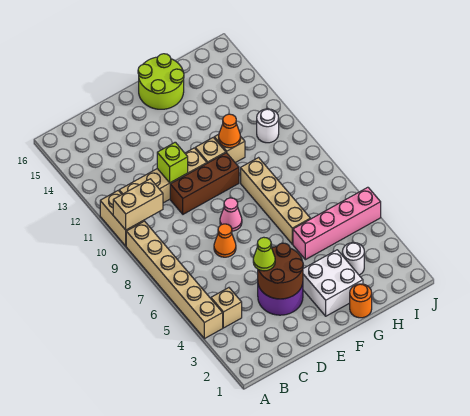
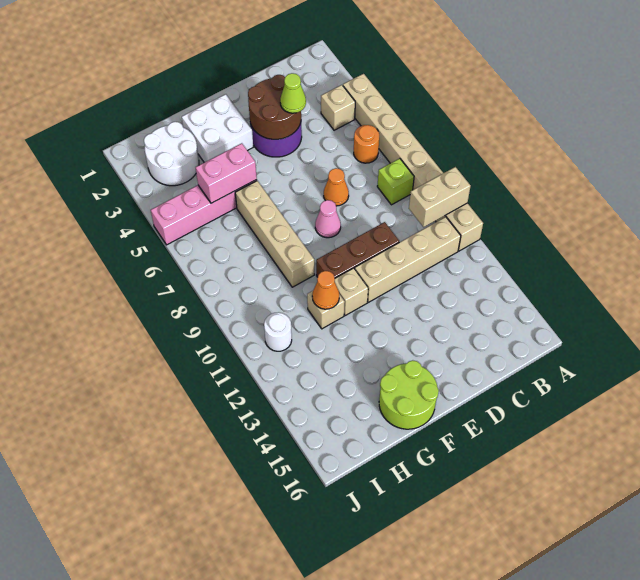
lime brick D11 level 2 -> lime brick B8 level 1
orange round brick G1 level 1 -> orange round brick B6 level 1
none -> pink brick G5:H5 level 2
white round brick H3 level 1 -> white round brick H2:I3 level 1

